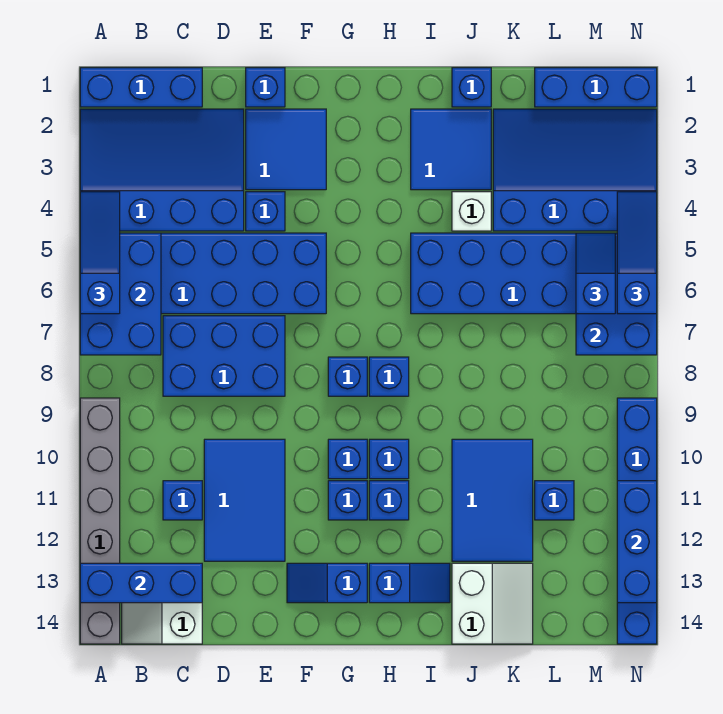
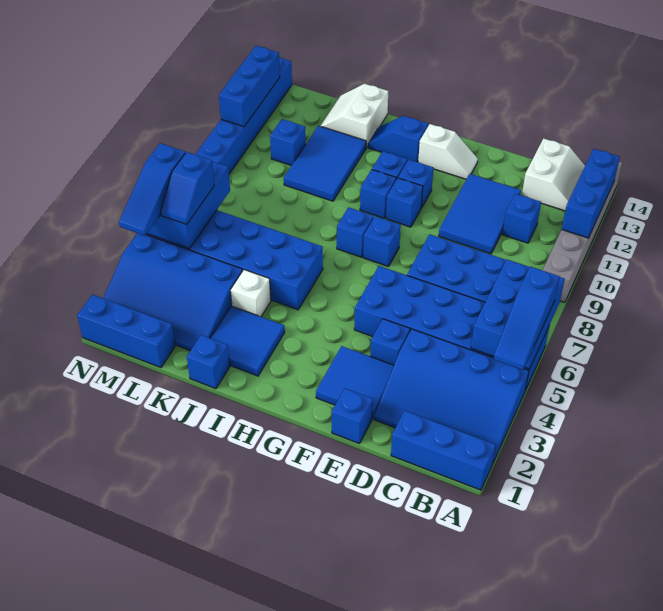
blue brick A13:C13 level 2 -> blue brick A11:A13 level 2
blue slope F13:G13 level 1 top G -> white slope F13:G13 level 1 top G

